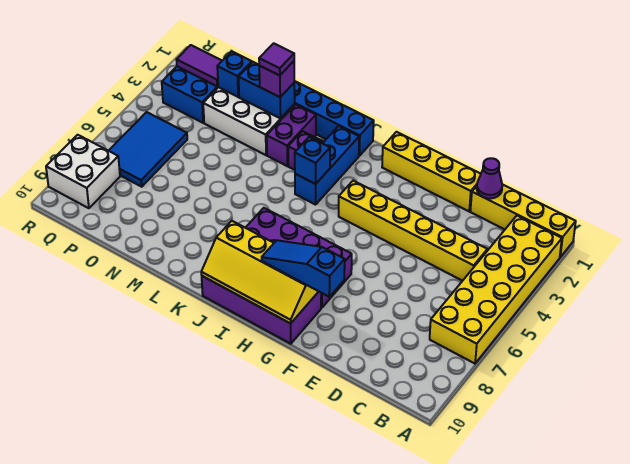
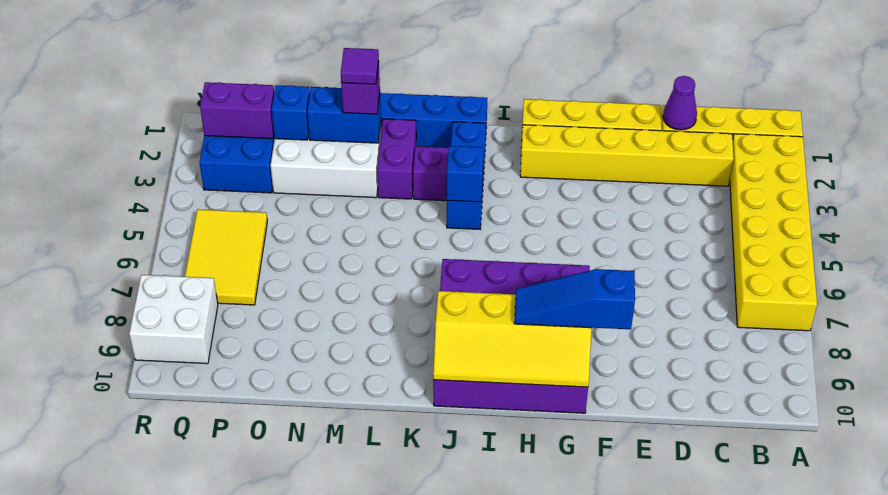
yellow brick C4:H4 level 1 -> yellow brick C2:H2 level 1
purple tile P2:Q2 level 2 -> purple brick P2:Q2 level 2
blue tile P5:Q7 level 1 -> yellow tile P5:Q7 level 1

